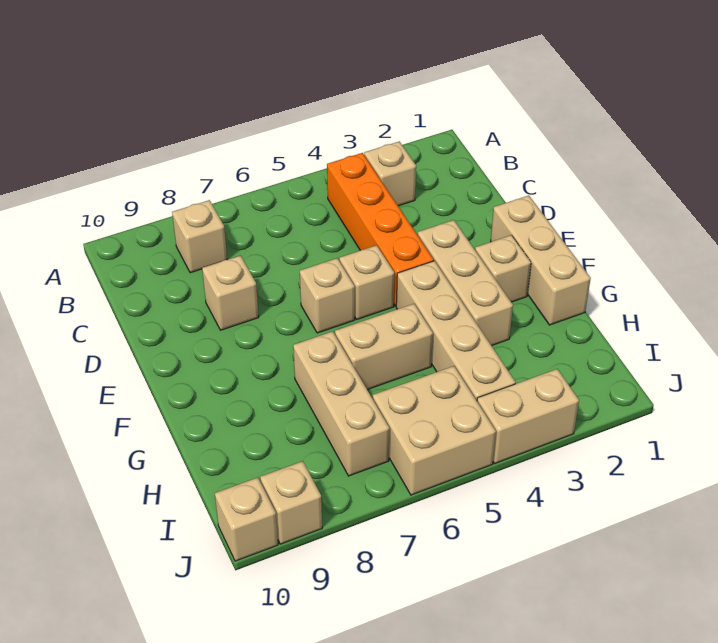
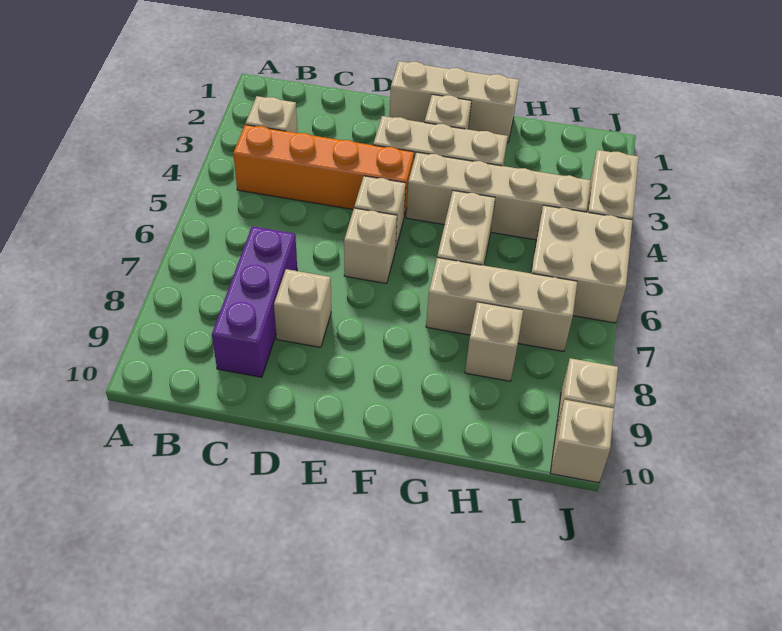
tan brick B8 level 1 -> tan brick H8 level 1
none -> purple brick C7:C9 level 1

